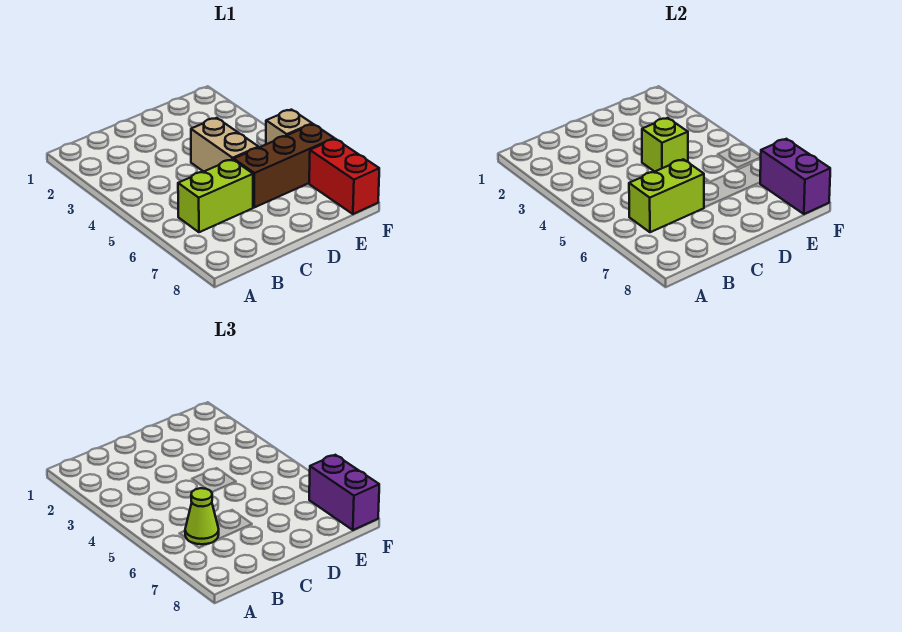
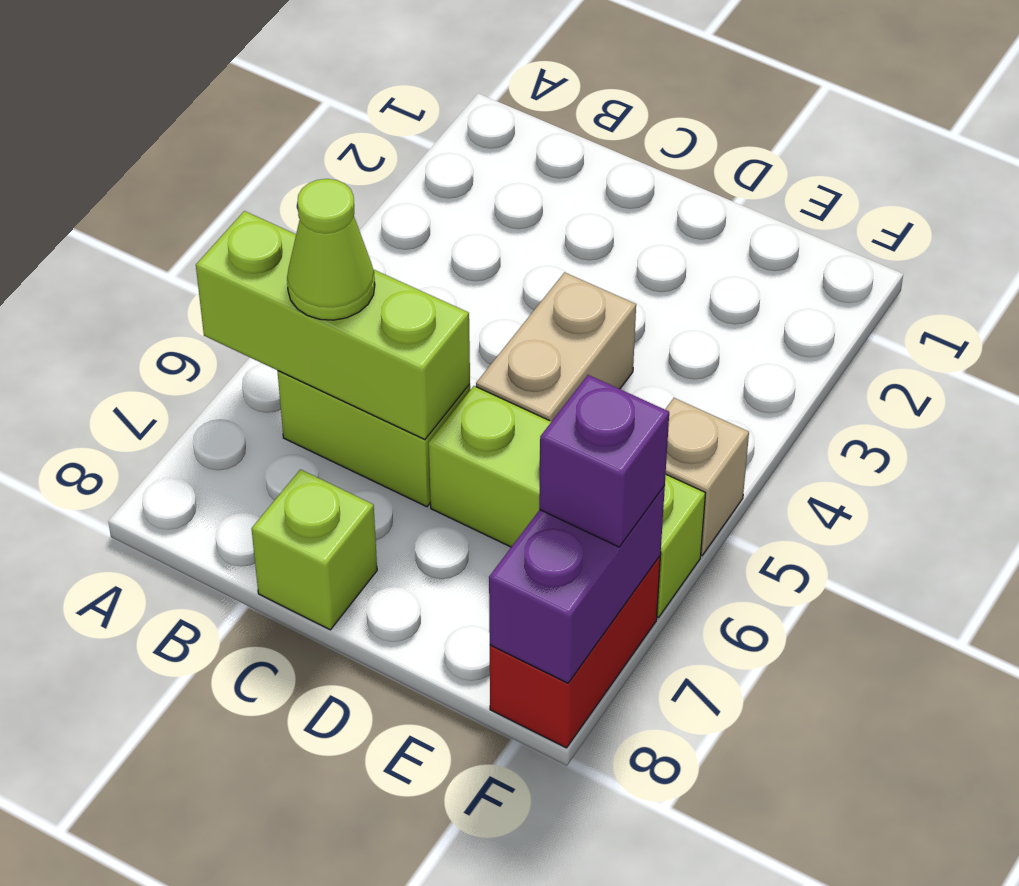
lime brick B6:C6 level 2 -> lime brick A6:C6 level 2
lime brick D4 level 2 -> lime brick C8 level 1
brown brick D6:F6 level 1 -> lime brick D6:F6 level 1
purple brick F7:F8 level 3 -> purple brick F7 level 3

